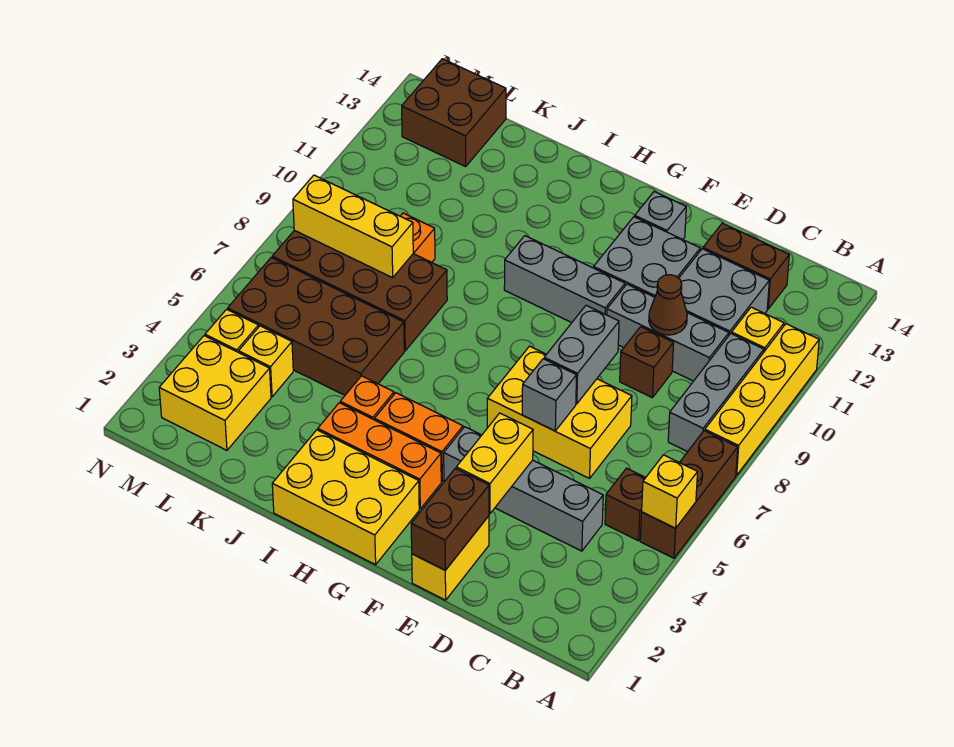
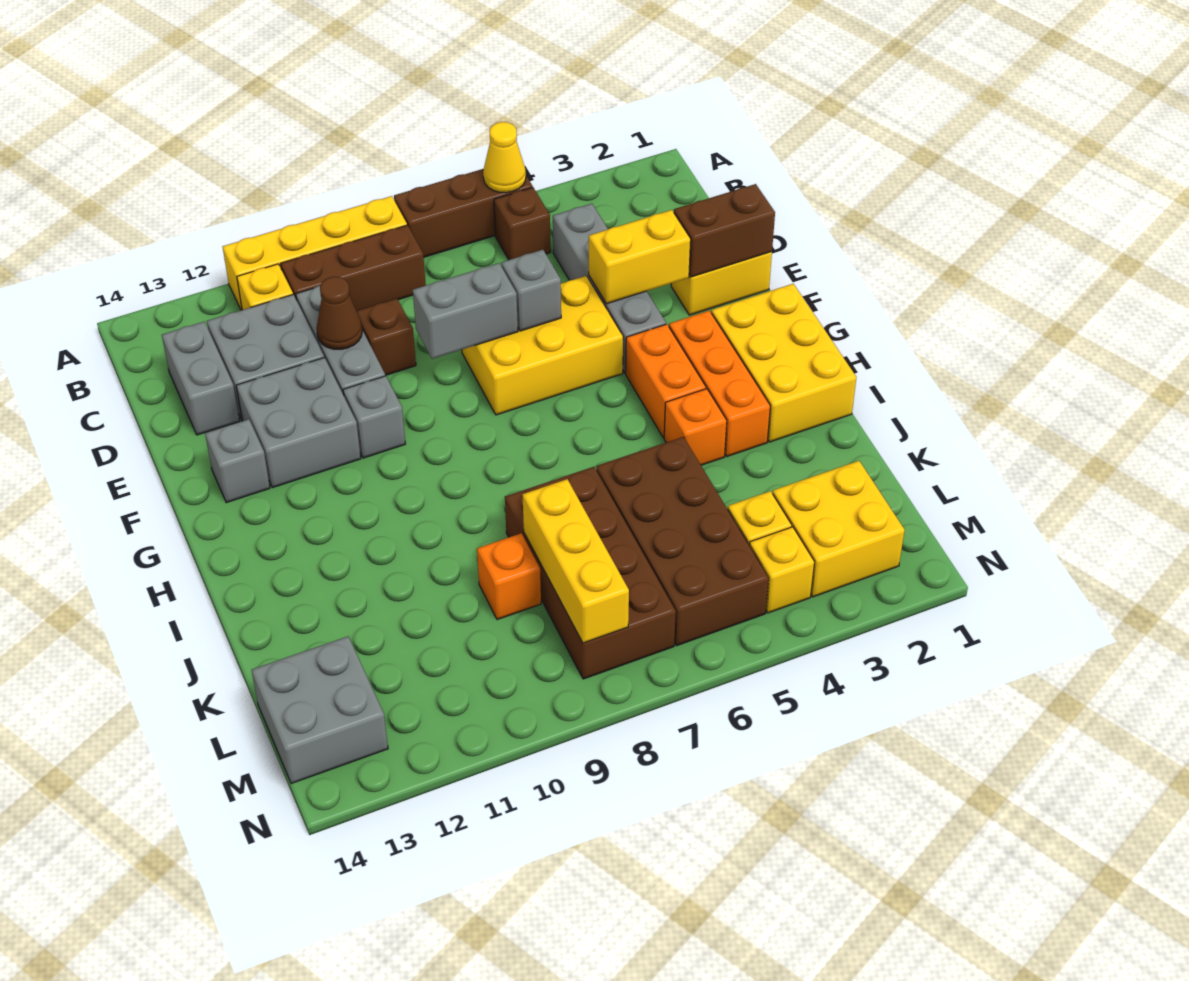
yellow brick A5 level 2 -> yellow cone A5 level 2
grey brick B8:B10 level 1 -> brown brick B8:B10 level 1
brown brick C13:D13 level 1 -> grey brick C13:D13 level 1
yellow brick D6:F7 level 1 -> yellow brick E5:F7 level 1
grey brick F10:H10 level 1 -> grey brick F10 level 1
brown brick L13:M14 level 1 -> grey brick L13:M14 level 1

